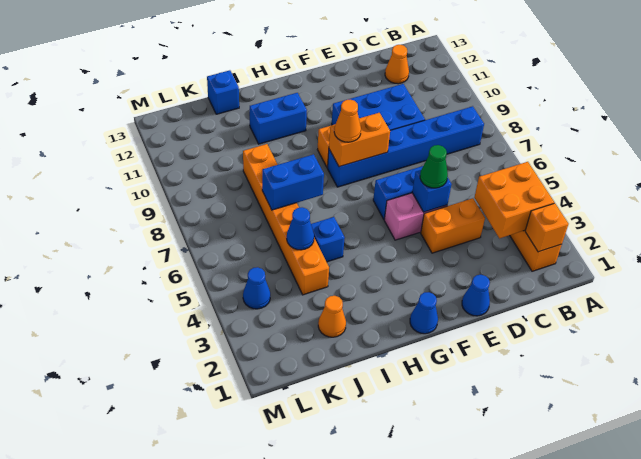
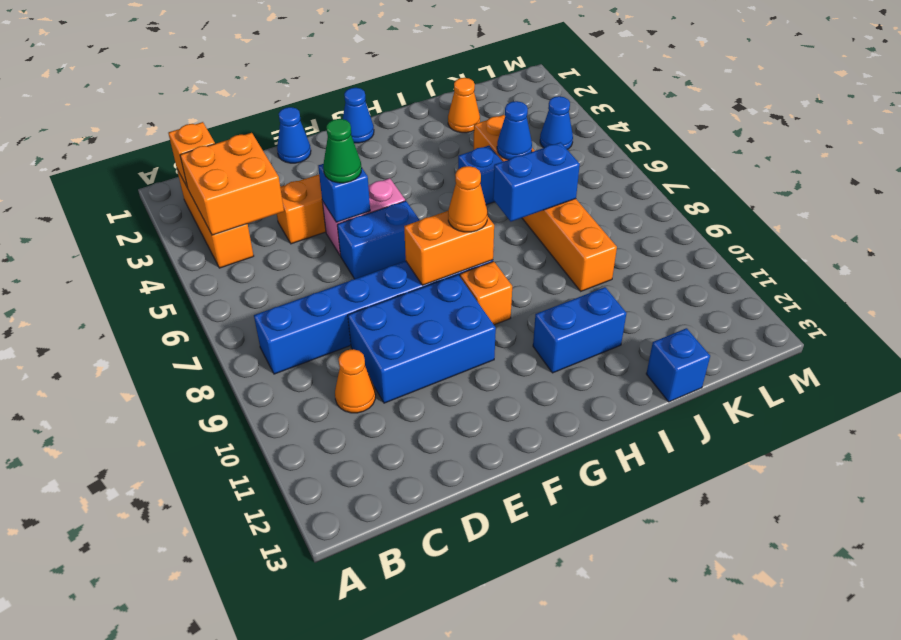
orange cone C12 level 1 -> orange cone C10 level 1

